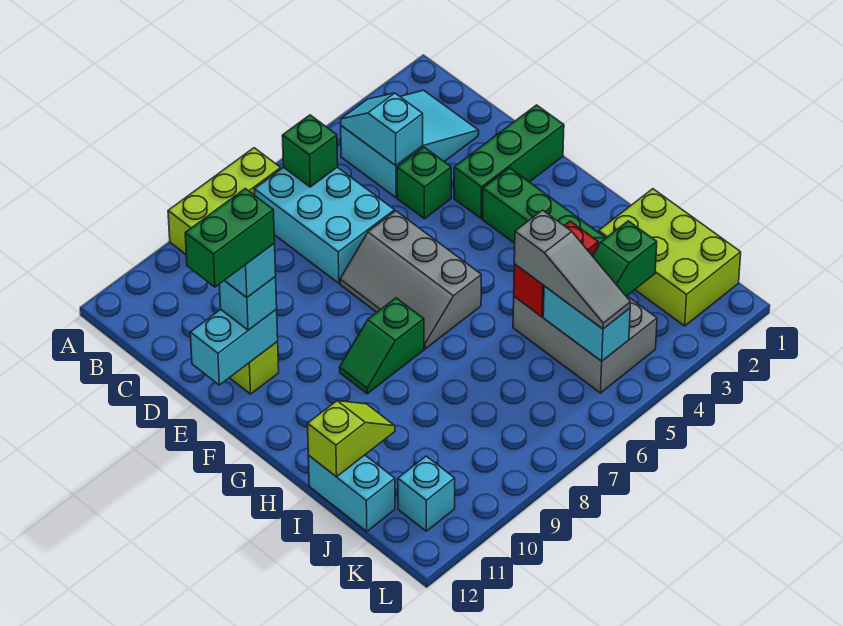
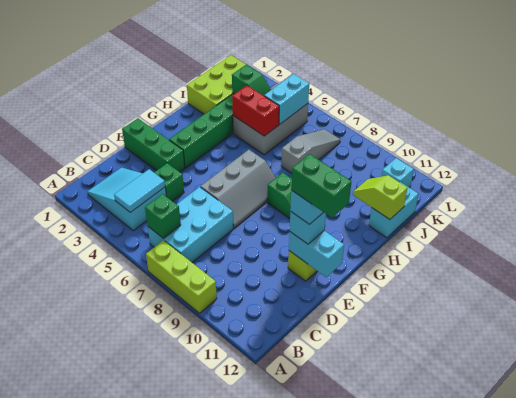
cyan slope B4:C4 level 2 top C -> cyan tile B4:C4 level 2
grey slope I5:K5 level 3 top I -> grey slope I7:K7 level 1 top I

